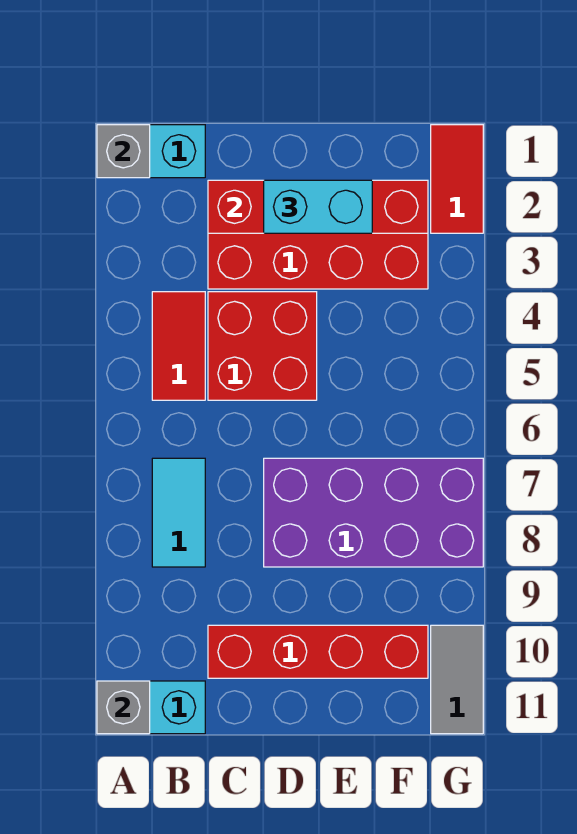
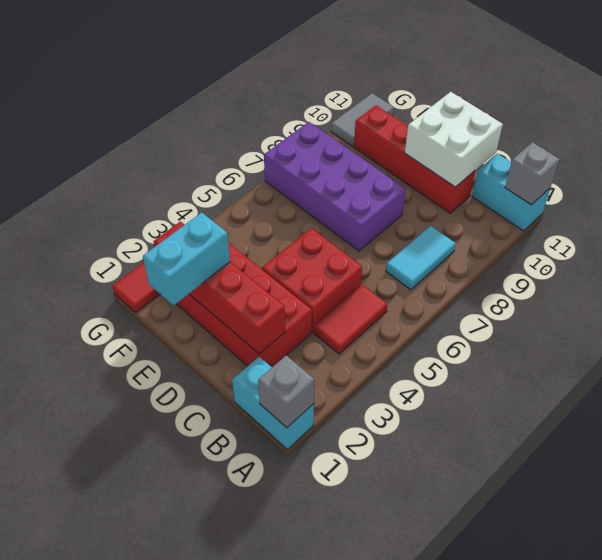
none -> white brick C10:D11 level 2
cyan brick D2:E2 level 3 -> cyan brick E1:E2 level 3

